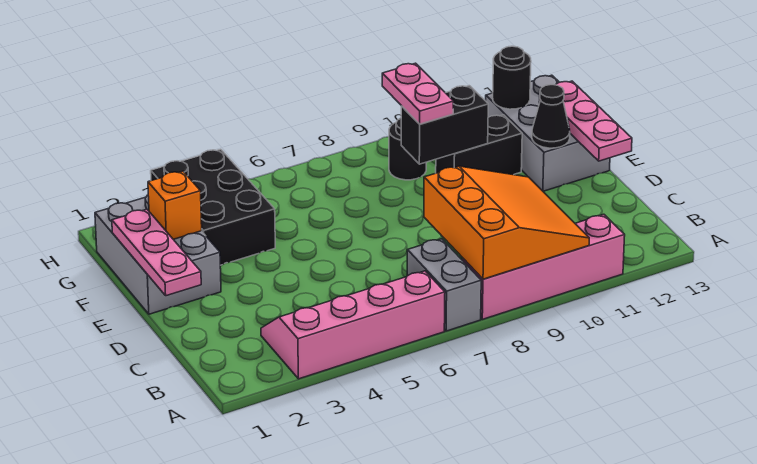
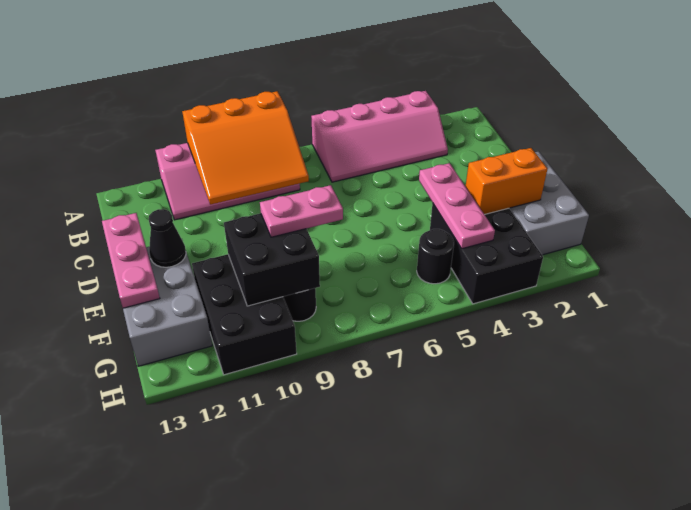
grey brick A7:B7 level 1 -> none
orange slope A8:C10 level 2 top 8 -> orange slope A8:C10 level 2 top A
pink plate D1:F1 level 2 -> pink plate E4:G4 level 2
orange brick F2 level 2 -> orange brick F2:F3 level 2
black brick F9:F10 level 2 -> black brick F9:G10 level 2
pink plate F9:G9 level 3 -> pink plate F8:F9 level 3
black brick F10:F11 level 1 -> black brick F10:H11 level 1
black round brick G12 level 2 -> black round brick G5 level 1

